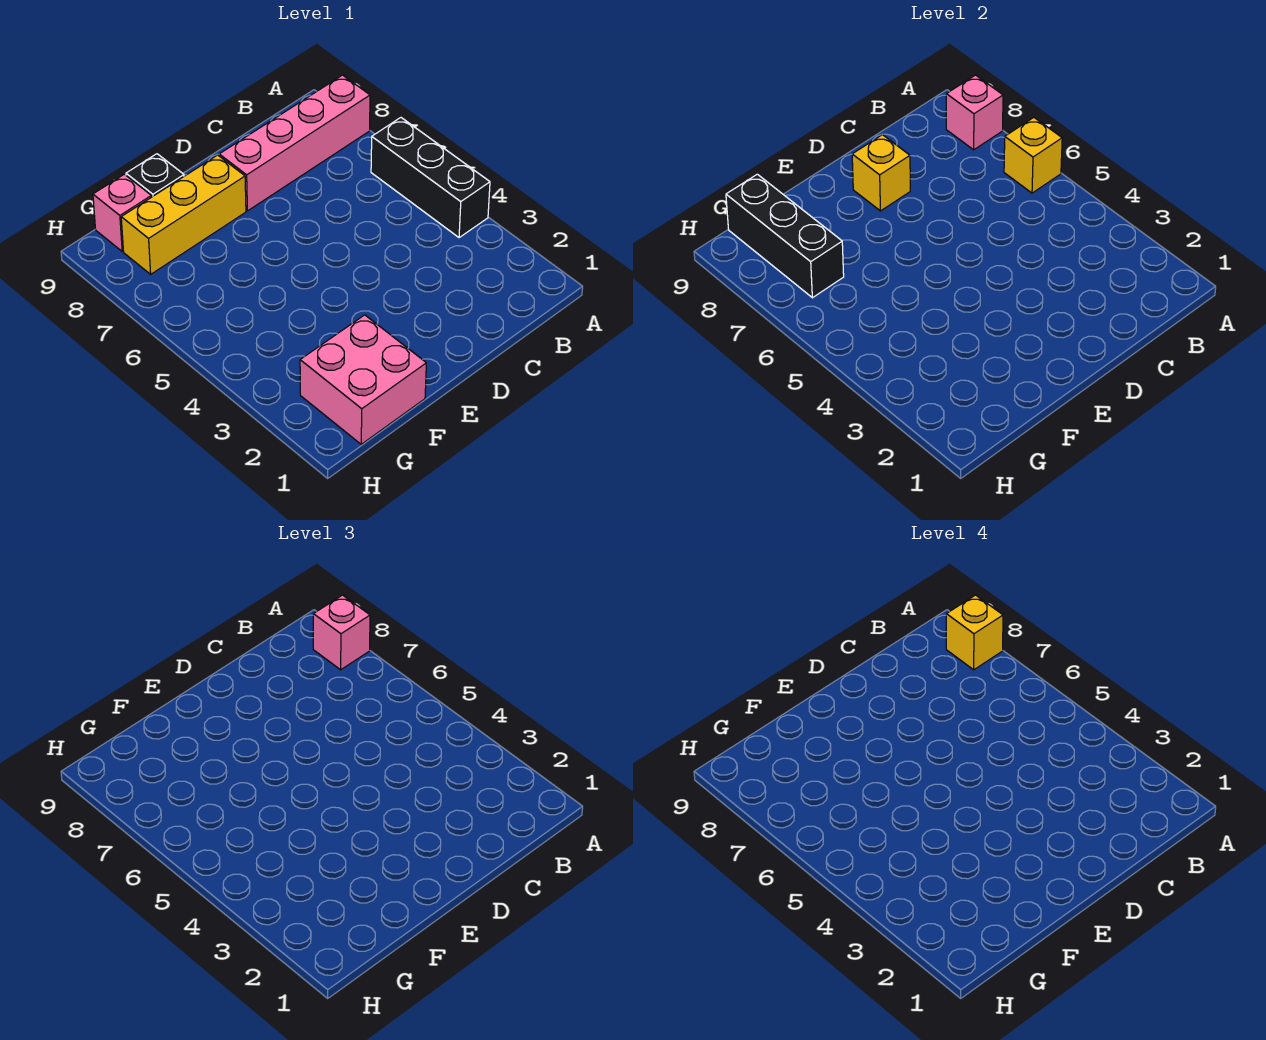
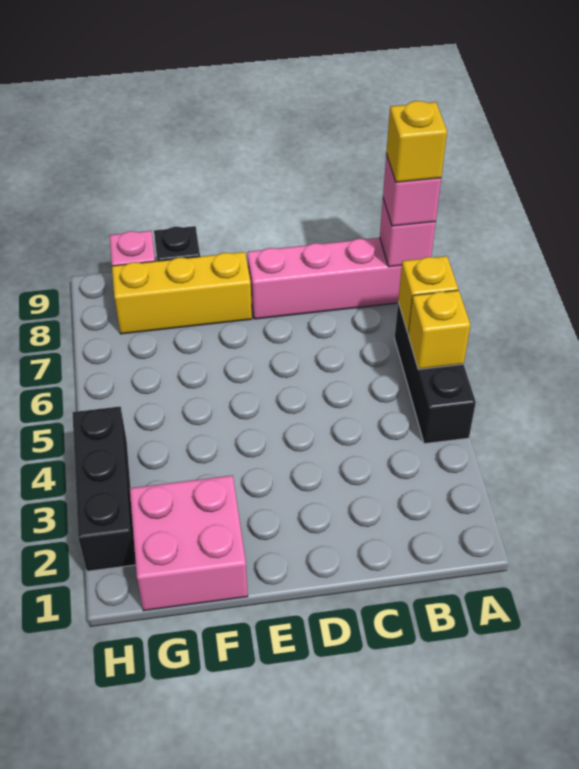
yellow brick D8 level 2 -> yellow brick A5 level 2
black brick G7:G9 level 2 -> black brick H2:H4 level 1

